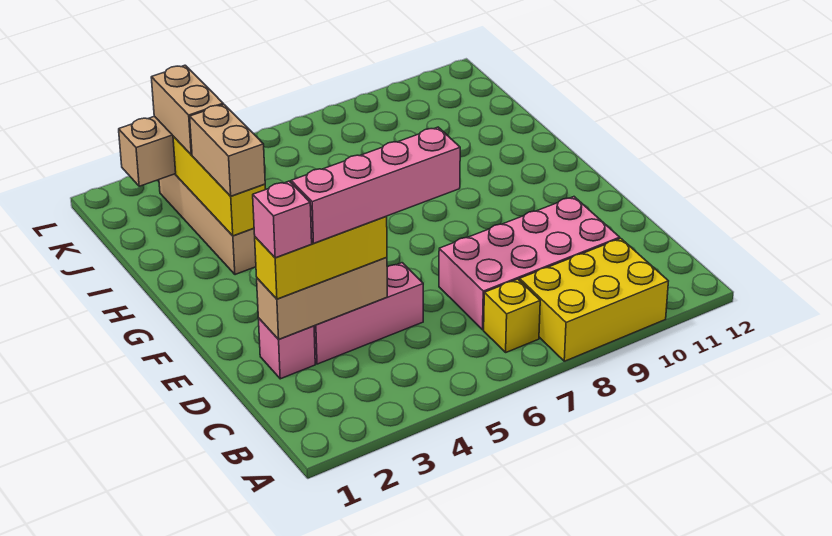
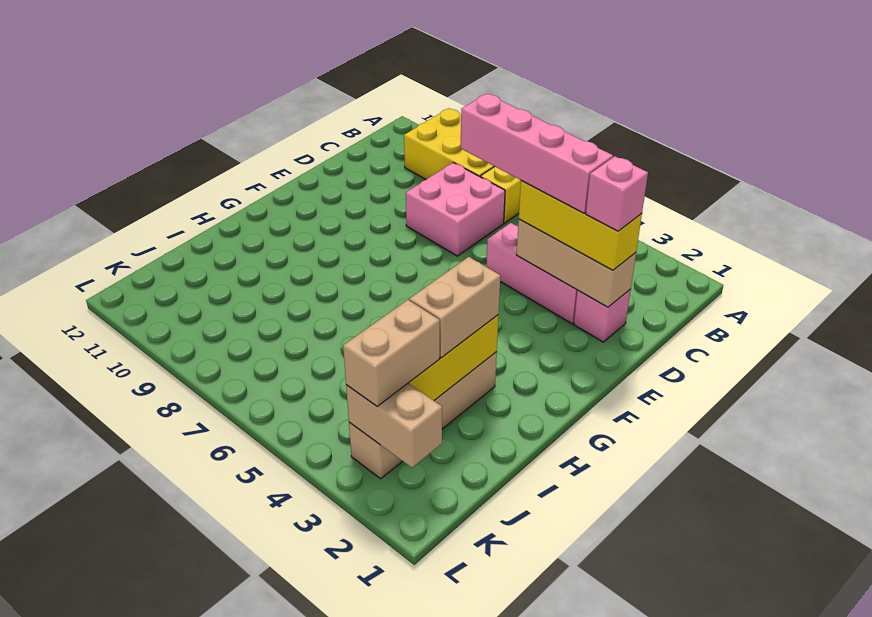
pink brick C7:D10 level 1 -> pink brick C7:D8 level 1

